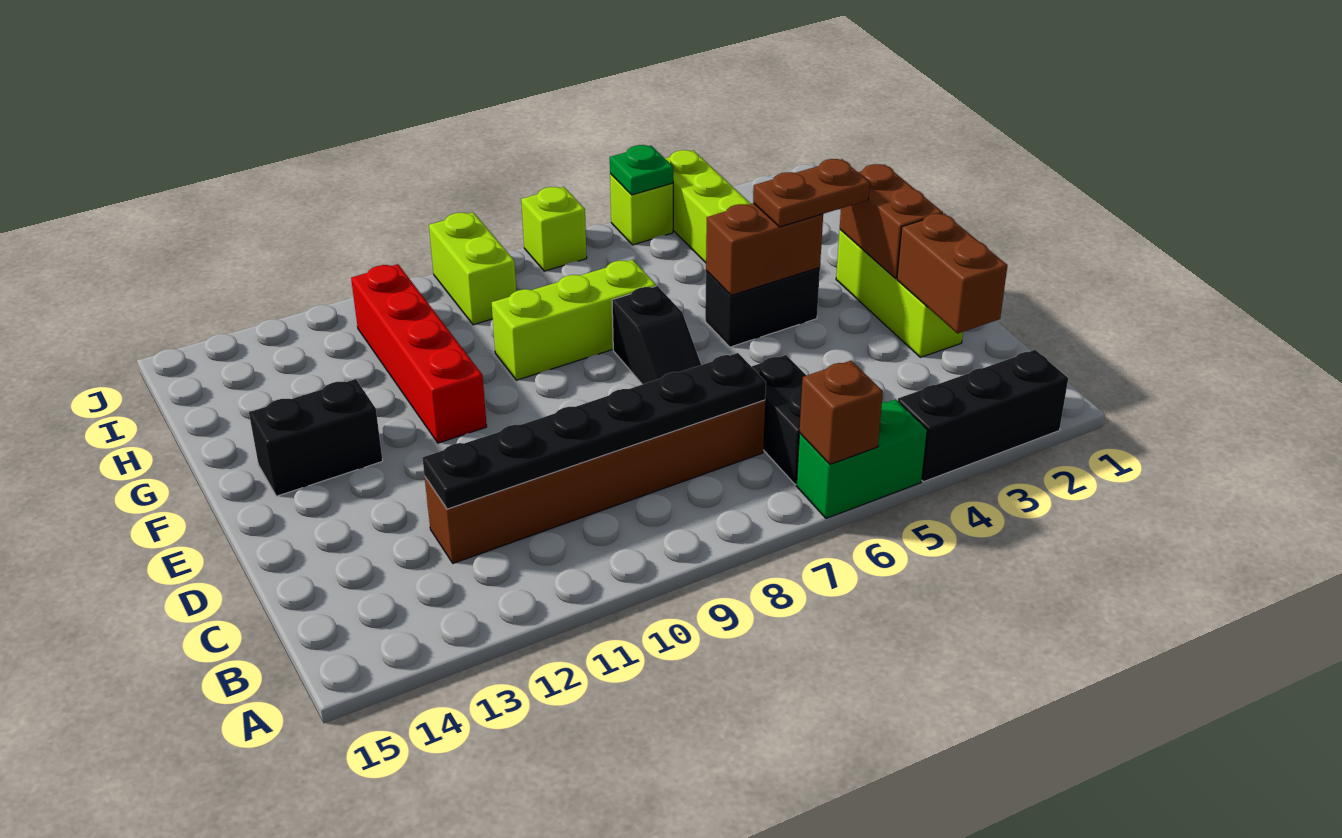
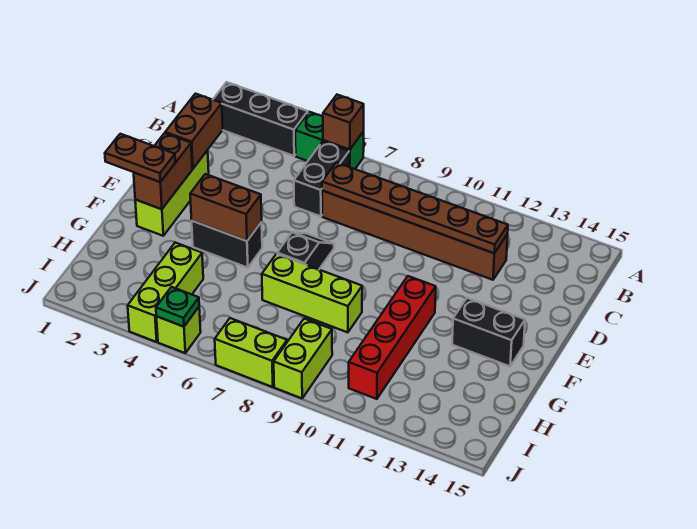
black plate C7:C12 level 2 -> brown plate C7:C12 level 2
brown plate F3:F4 level 3 -> brown plate F1:F2 level 3
lime brick J7 level 1 -> lime brick J7:J8 level 1

